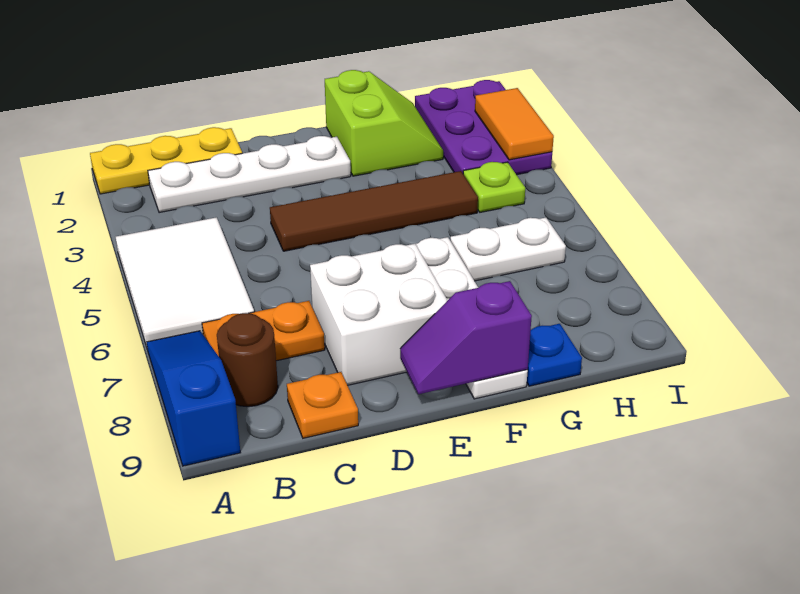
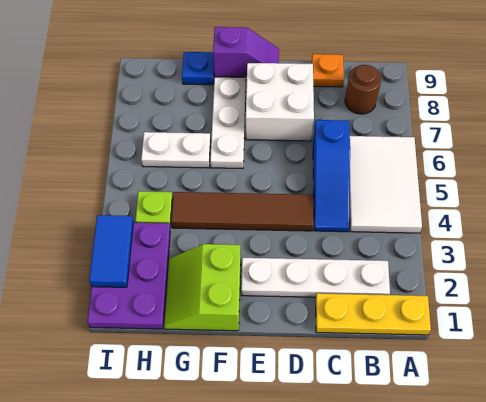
blue slope A7:A9 level 1 top 9 -> blue slope C4:C6 level 1 top 6
orange plate B7:C7 level 1 -> none
orange tile I2:I3 level 2 -> blue tile I2:I3 level 2

